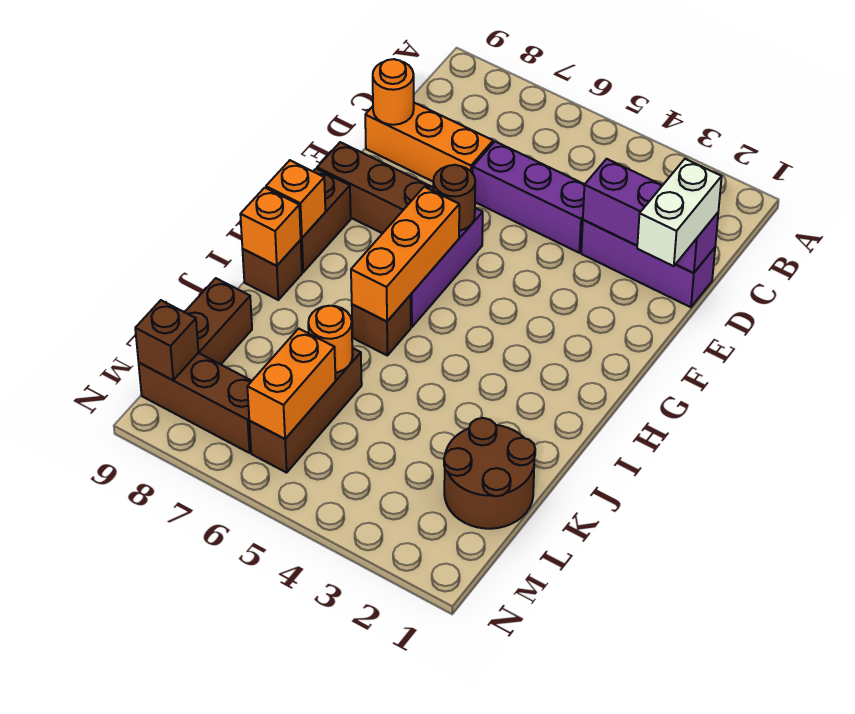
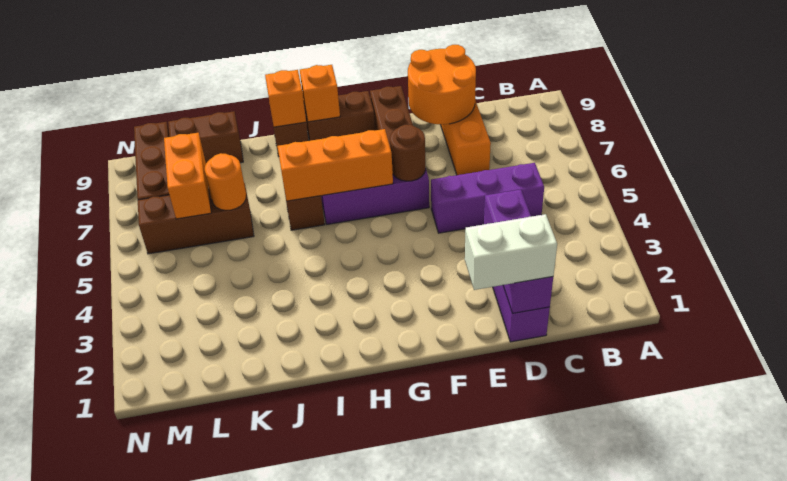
purple brick D4:D6 level 1 -> purple brick C5:E5 level 1
orange round brick D9 level 2 -> orange round brick D8:E9 level 2
brown round brick K1:L2 level 1 -> none
orange brick L6:M6 level 2 -> orange brick L6:L7 level 2
brown brick M9 level 2 -> none

